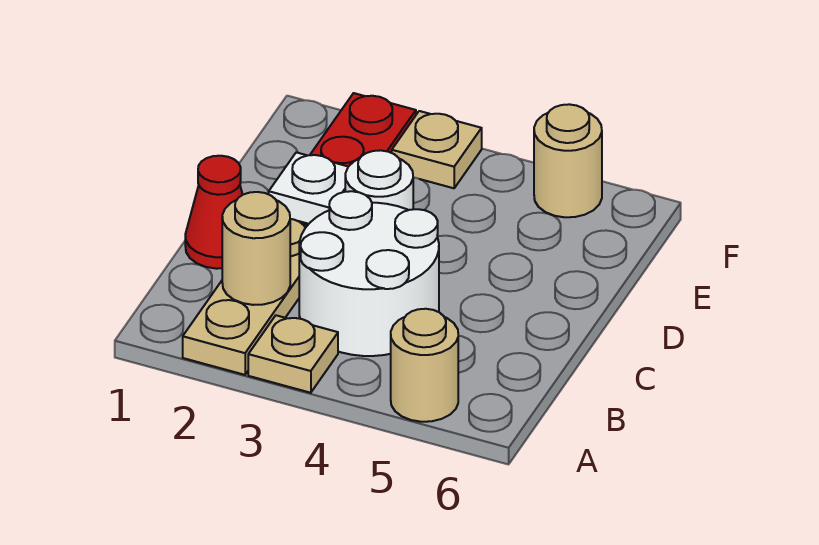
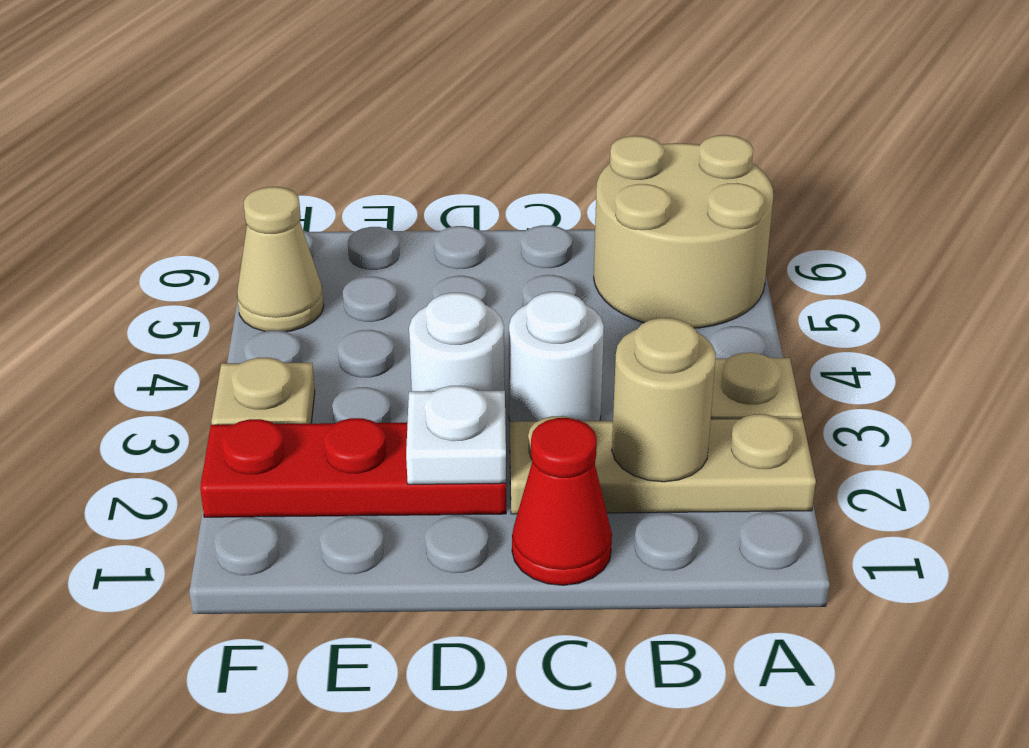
tan round brick A5 level 1 -> tan round brick A5:B6 level 1
white round brick B3:C4 level 1 -> white round brick C3 level 1
tan round brick F5 level 1 -> tan cone F5 level 1

